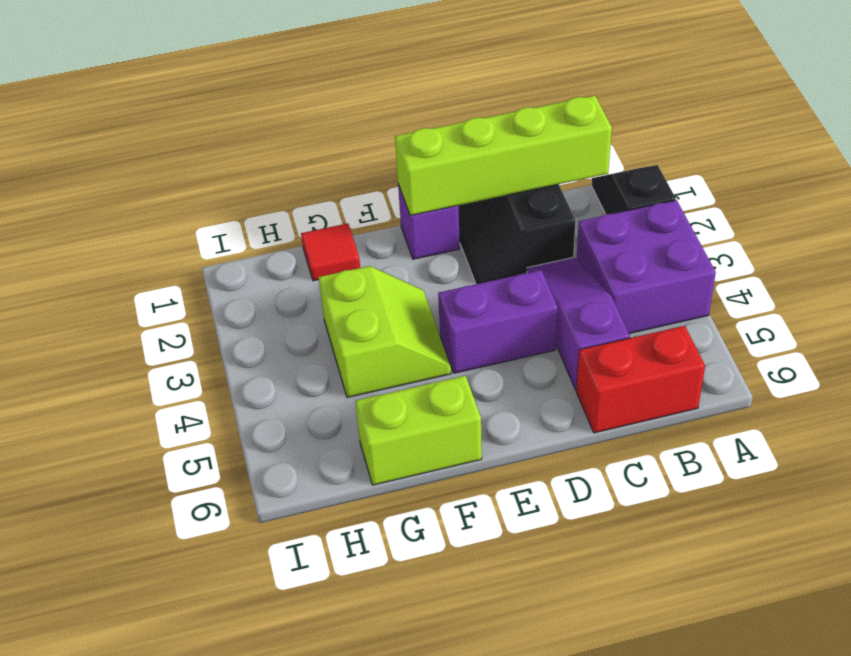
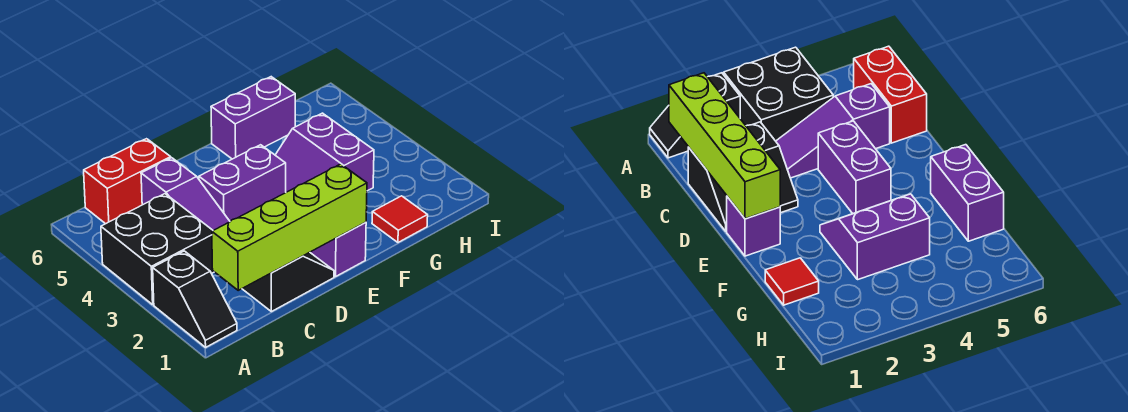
purple brick A3:B4 level 1 -> black brick A3:B4 level 1
lime slope F3:G4 level 1 top G -> purple slope F3:G4 level 1 top G
lime brick F6:G6 level 1 -> purple brick F6:G6 level 1

